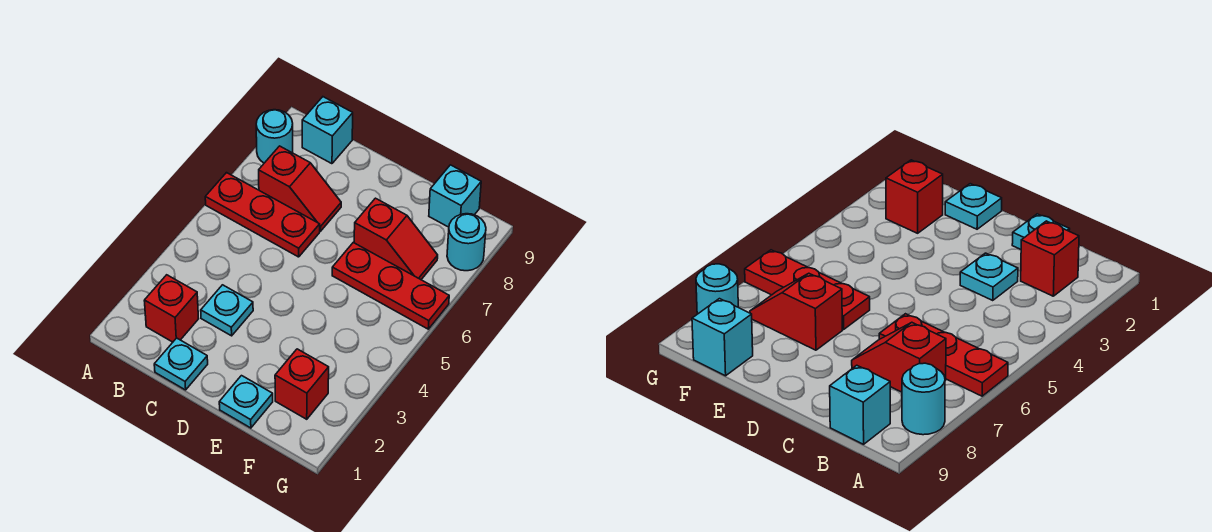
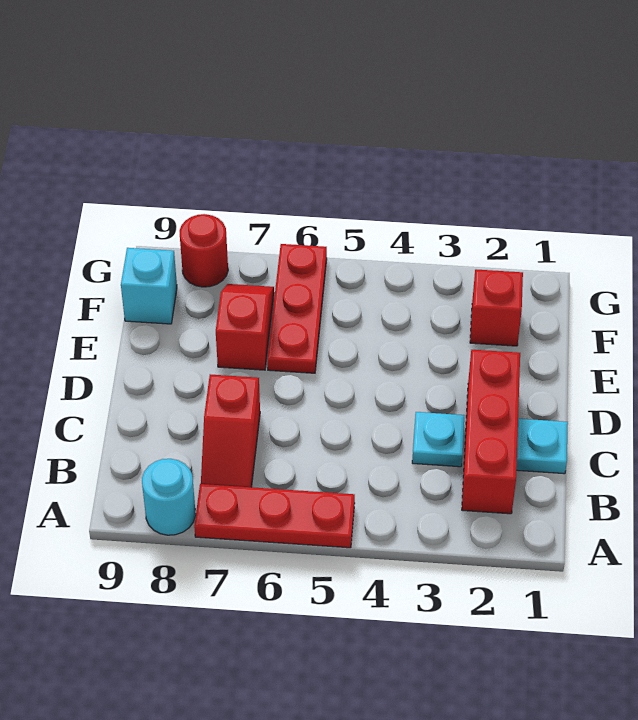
red plate A6:C6 level 1 -> red plate A5:A7 level 1
red brick B2 level 1 -> red brick B2:D2 level 1
red slope B7:C7 level 1 top B -> red slope B7:C7 level 1 top C
cyan brick B9 level 1 -> none
cyan plate E1 level 1 -> none
cyan round brick G8 level 1 -> red round brick G8 level 1

